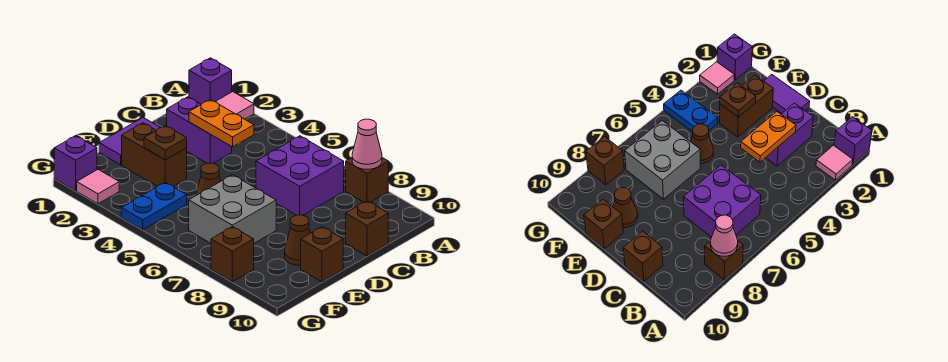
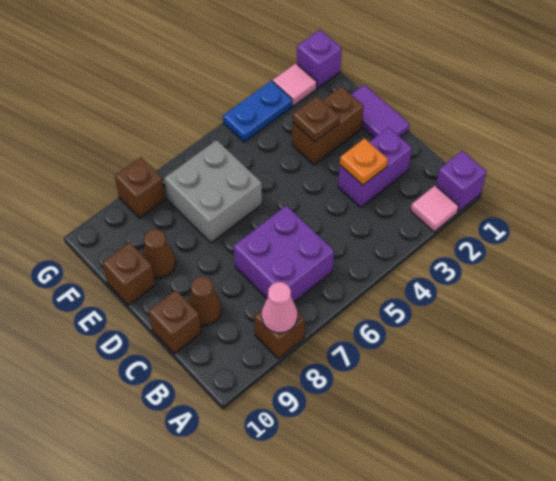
orange plate C3:C4 level 2 -> orange plate C3 level 2
brown cone E5 level 1 -> brown cone C9 level 1
blue plate F4:G4 level 1 -> blue plate G3:G4 level 1

